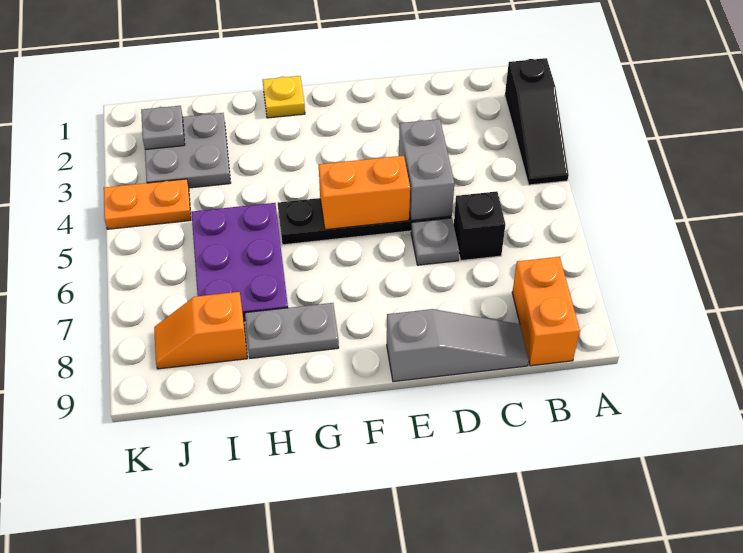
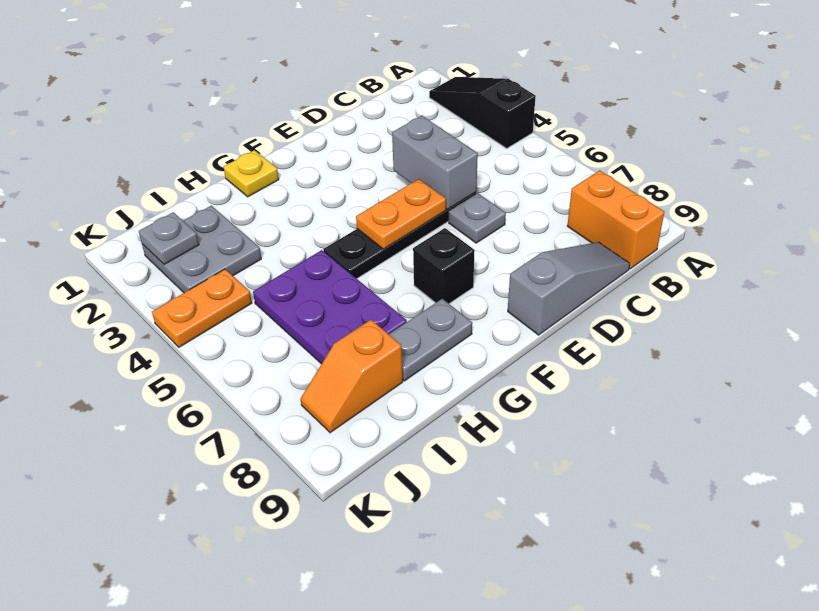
black slope A2:A4 level 1 top 2 -> black slope A2:A4 level 1 top 4
black brick C6 level 1 -> black brick F7 level 1
orange brick E5:F5 level 2 -> orange plate E5:F5 level 2

